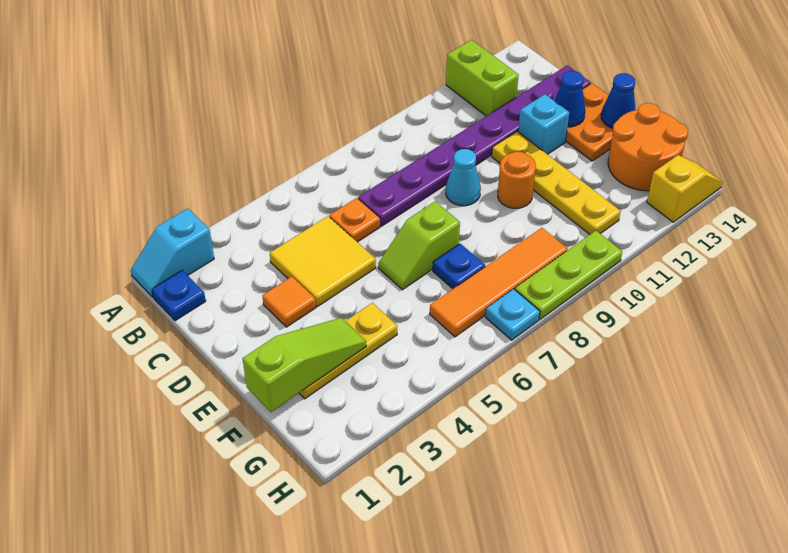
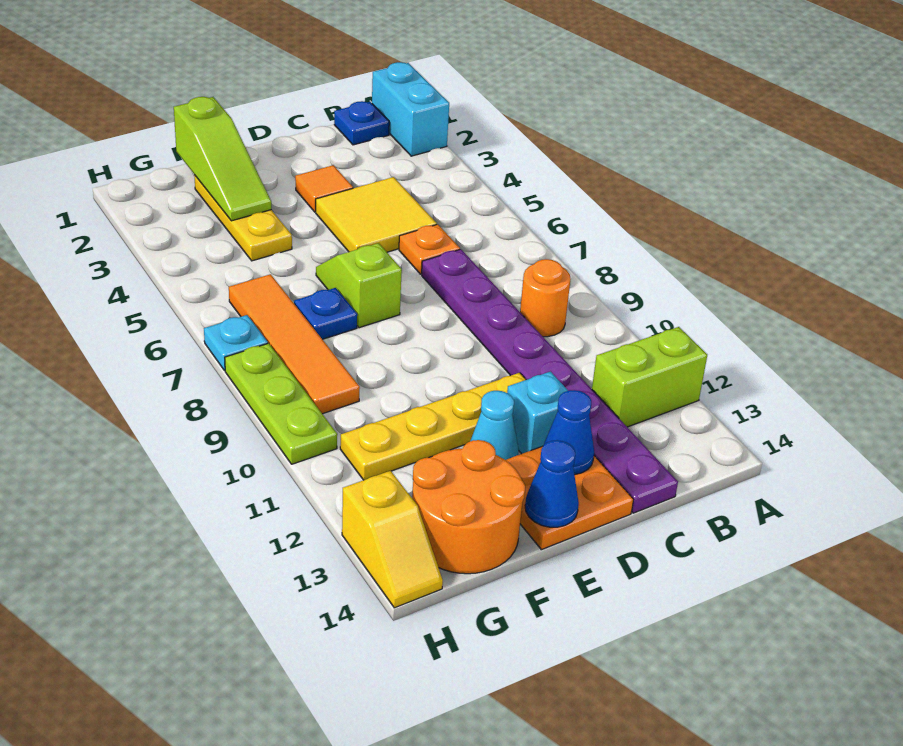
cyan slope A1:A2 level 1 top 2 -> cyan brick A1:A2 level 1
cyan cone D9 level 1 -> cyan cone E12 level 1
orange round brick E10 level 1 -> orange round brick B9 level 1

